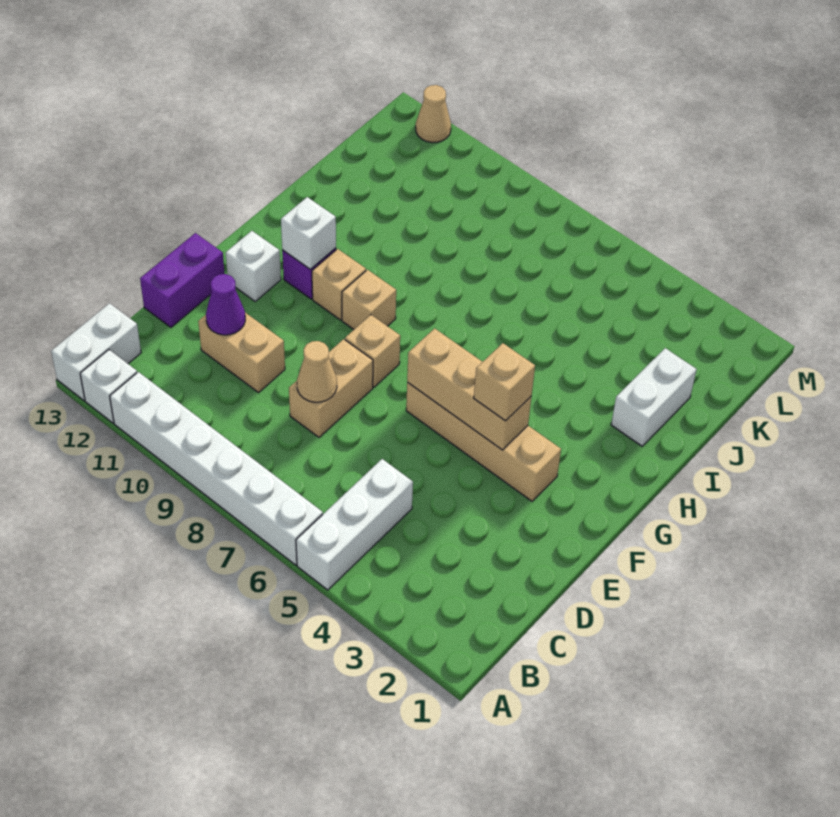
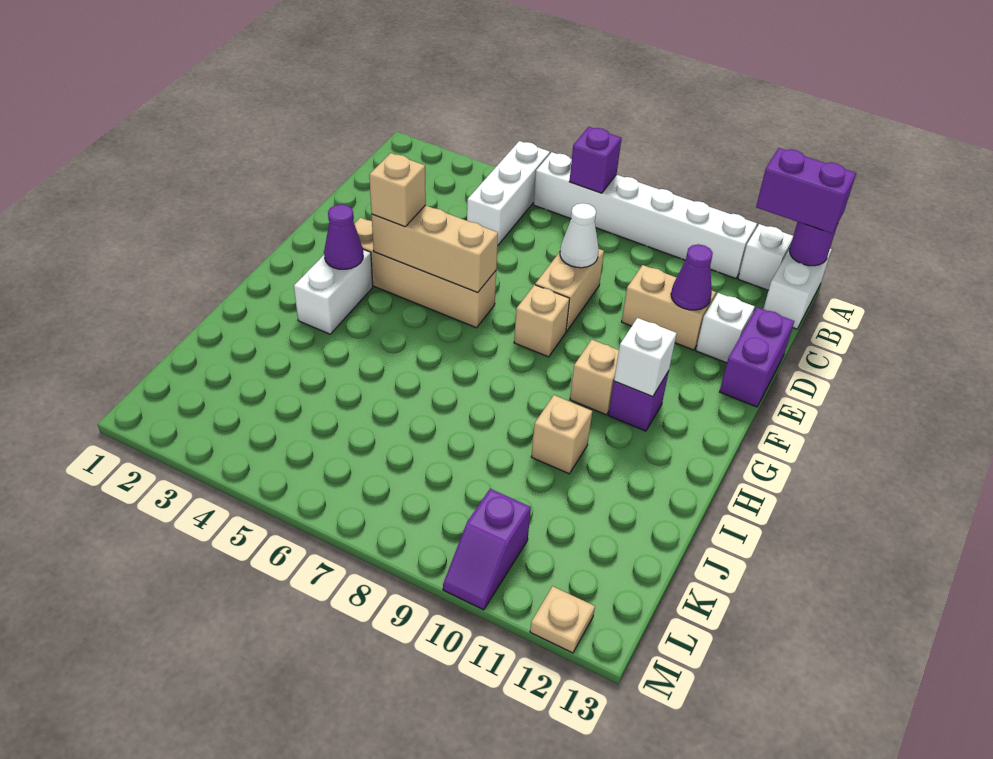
none -> purple brick A7 level 2
none -> purple brick A12:A13 level 3
none -> purple round brick A13 level 2
tan cone D8 level 2 -> white cone D8 level 2
white brick F12 level 1 -> white brick D12 level 1
none -> purple cone G3 level 2
tan brick G9 level 1 -> tan brick I10 level 1
white brick I2:J2 level 1 -> white brick G3:H3 level 1
none -> purple slope L10:M10 level 1 top L
tan cone M12 level 1 -> tan plate M12 level 1

